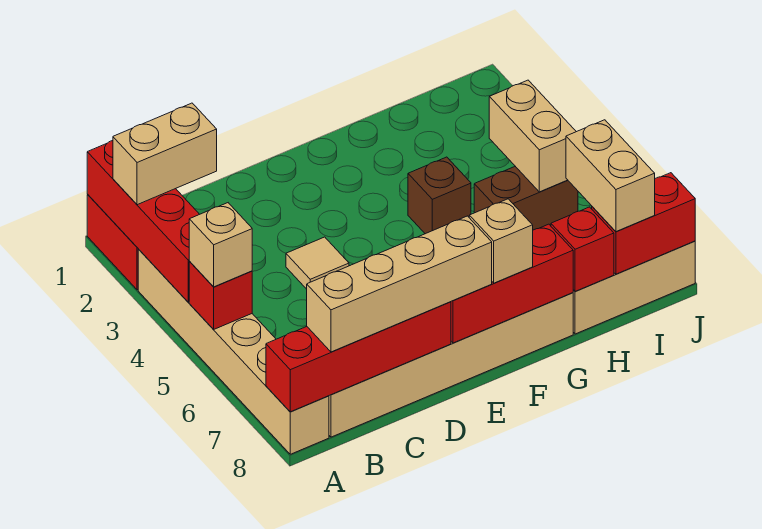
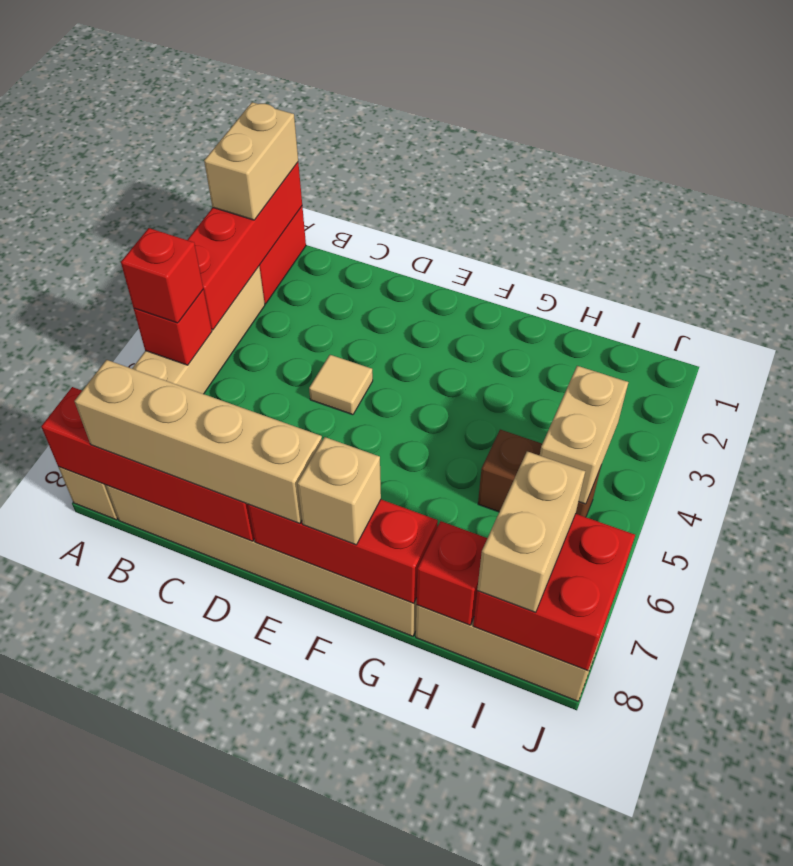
tan brick A2:B2 level 3 -> tan brick A1:A2 level 3
tan brick A5 level 3 -> red brick A5 level 3
brown brick G4 level 1 -> none
red brick I8:J8 level 2 -> red brick I7:J8 level 2

